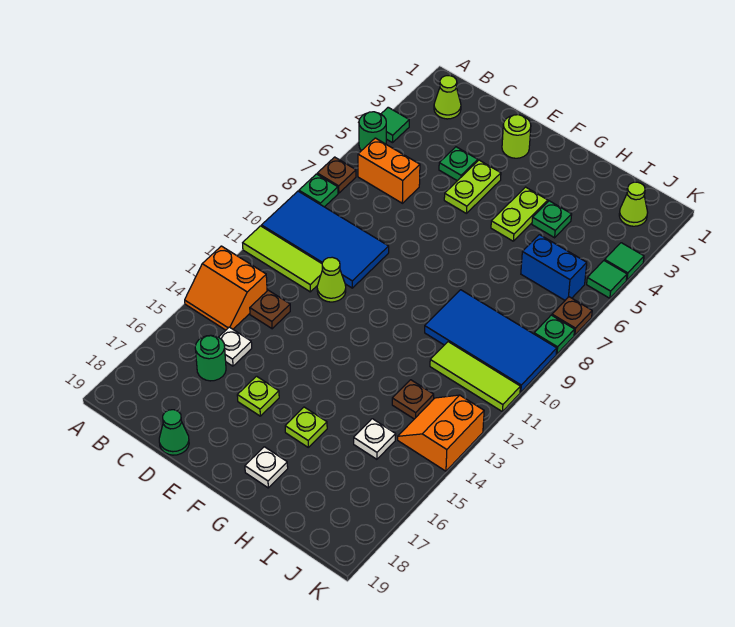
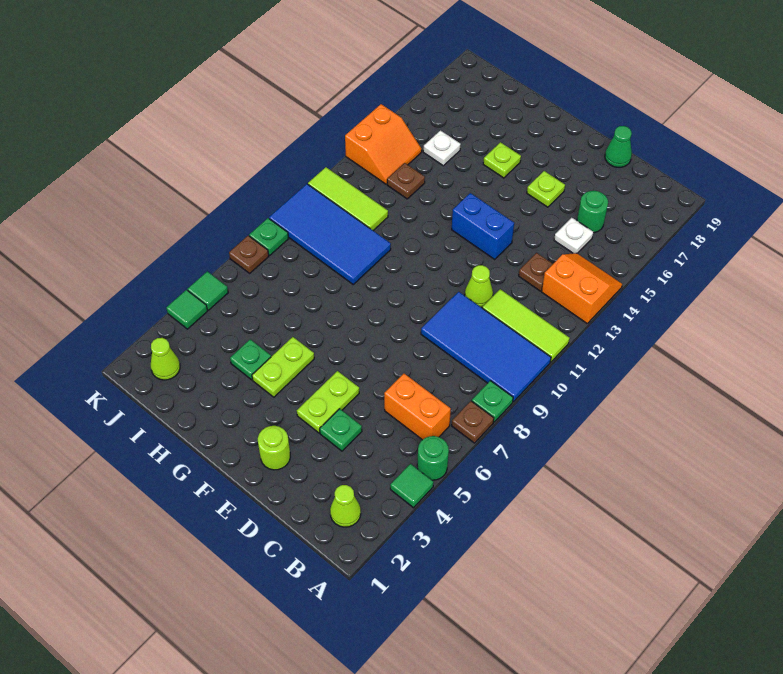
white plate G18 level 1 -> none
blue brick I6:J6 level 1 -> blue brick E13:F13 level 1

